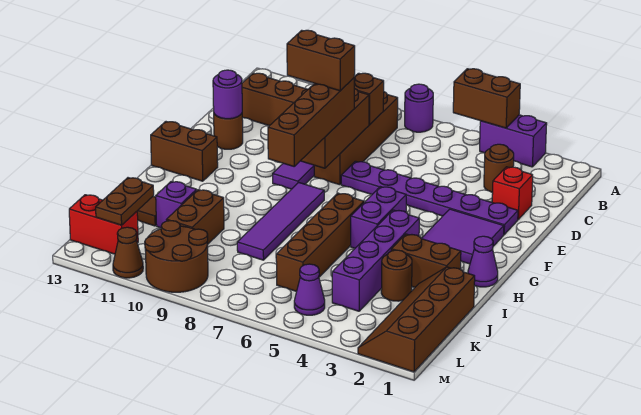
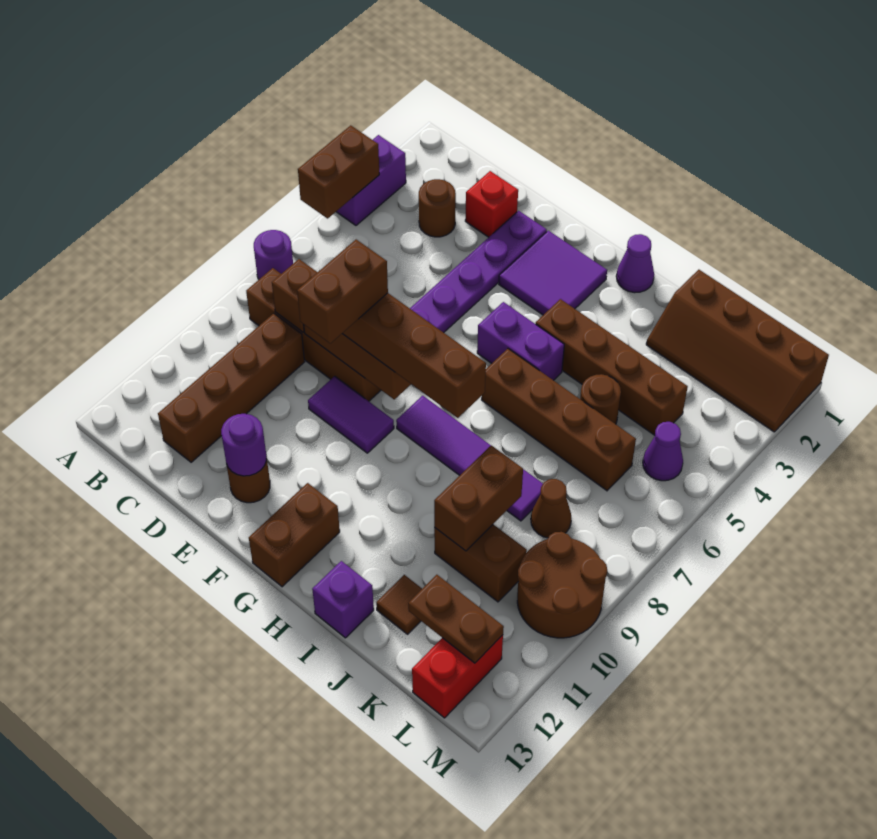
purple brick H4:K4 level 1 -> brown brick H4:K4 level 1
brown brick I2:I3 level 1 -> brown brick J9:J10 level 2
brown round brick J3 level 1 -> brown round brick J5 level 1
purple brick J11 level 1 -> purple brick I13 level 1
brown cone M11 level 1 -> brown cone K8 level 1

